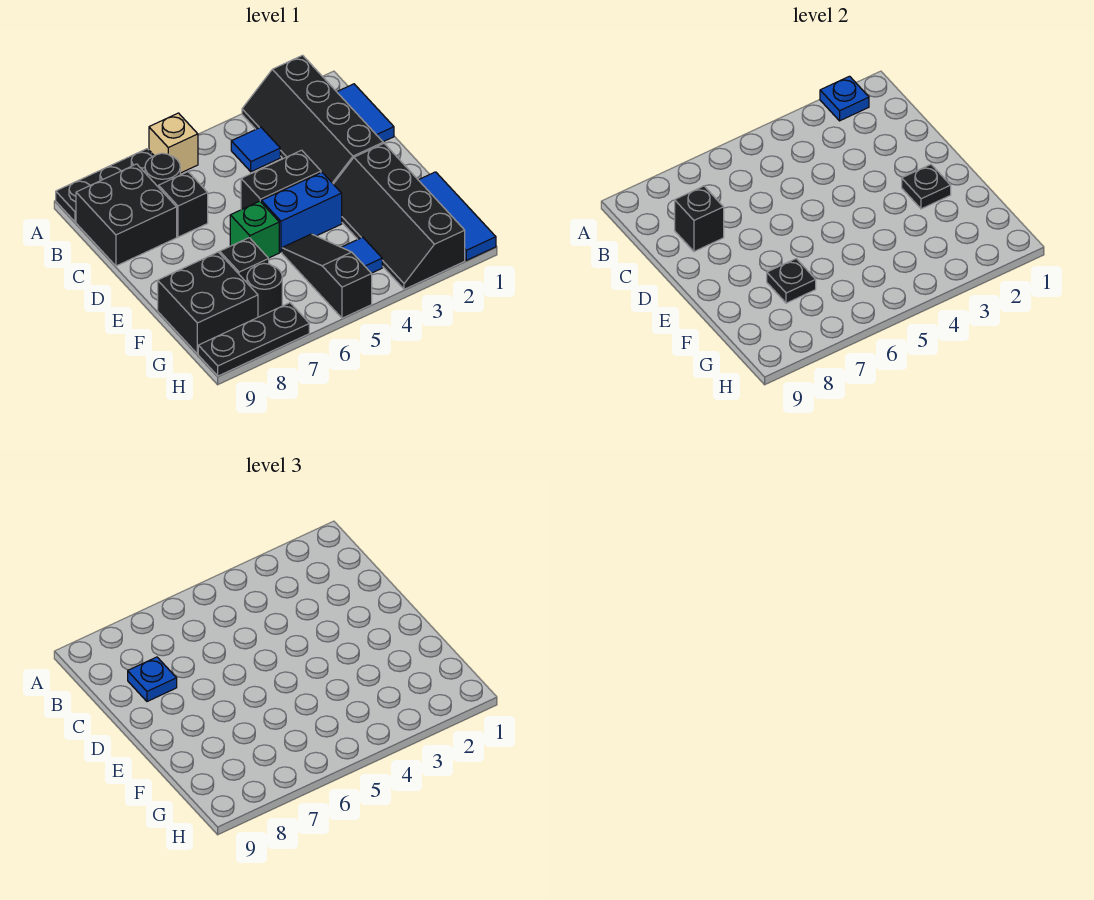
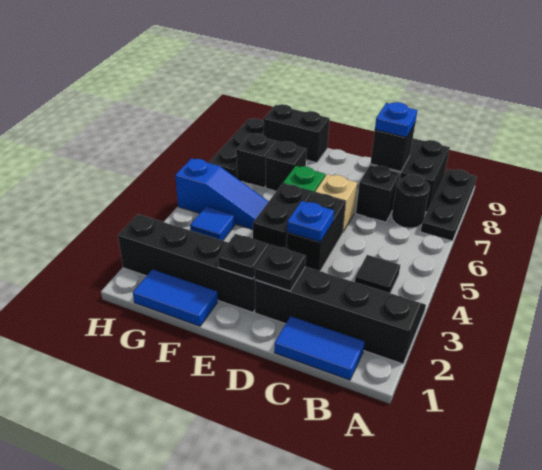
blue plate A2 level 2 -> blue plate D4 level 2
tan brick A6 level 1 -> tan brick D6 level 1
blue tile B4 level 1 -> black tile B4 level 1
blue brick E4:E5 level 1 -> black brick E4:E5 level 1
blue tile F1:H1 level 1 -> blue tile F1:G1 level 1
black slope F5:H5 level 1 top H -> blue slope F5:H5 level 1 top H
black plate F7 level 2 -> black plate D2 level 2
black brick F8:G9 level 1 -> black brick F9:G9 level 1
black round brick G7 level 1 -> black brick G7 level 1

